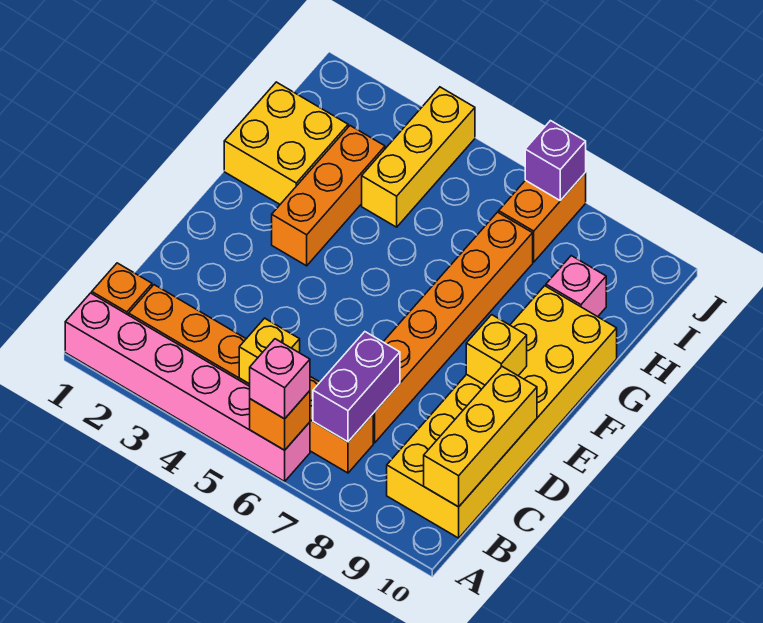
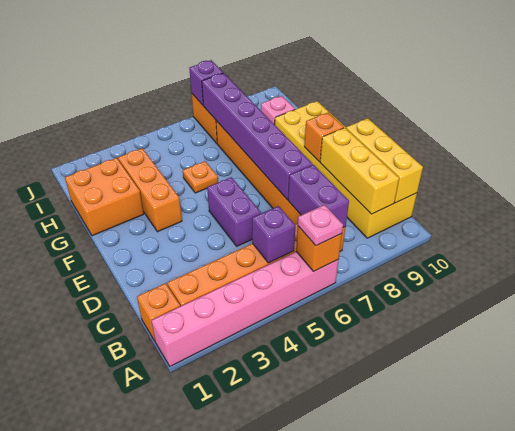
pink brick A6 level 3 -> pink plate A6 level 3
yellow brick B5 level 2 -> purple brick B5 level 2
none -> purple brick D5:E5 level 1
none -> purple brick D7:I7 level 2
yellow brick E9 level 2 -> orange brick E9 level 2
yellow brick G1:H2 level 1 -> orange brick G1:H2 level 1
none -> orange plate G5 level 1
yellow brick H4:J4 level 1 -> yellow brick B9:D9 level 2

